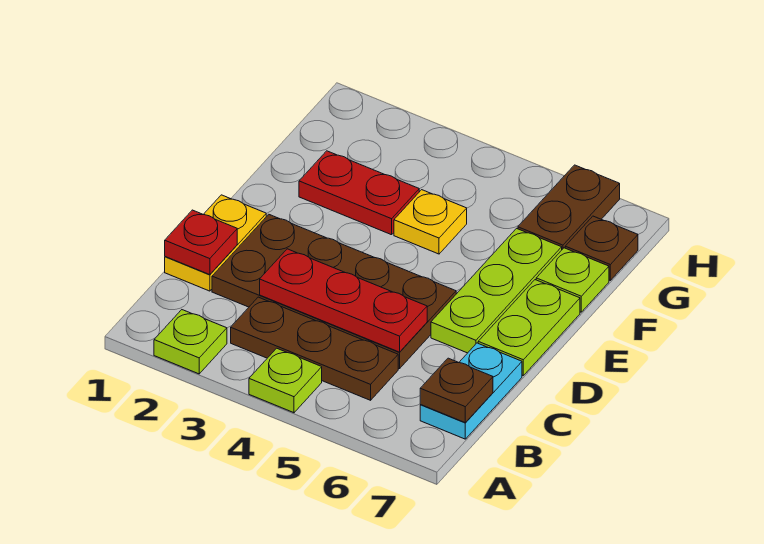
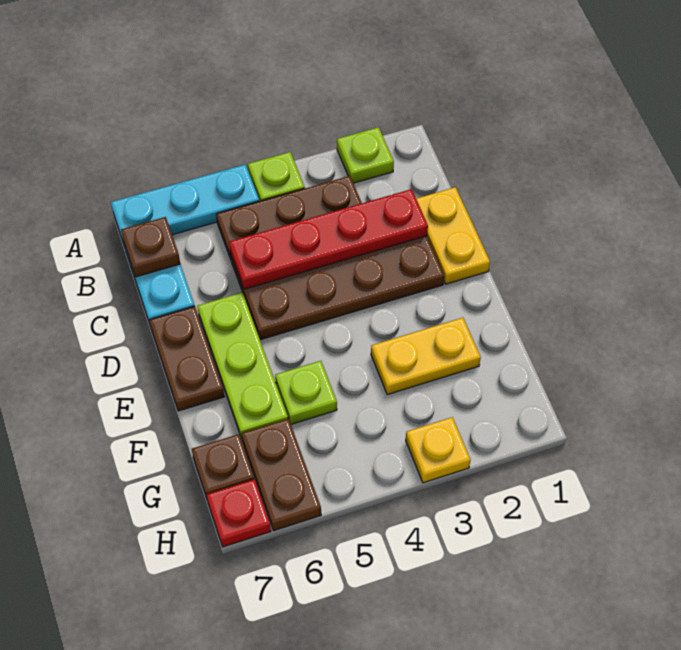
none -> cyan plate A5:A7 level 1
red plate C1 level 2 -> red plate H7 level 1
red plate C3:C5 level 2 -> red plate C2:C5 level 2
lime plate D7:E7 level 1 -> brown plate D7:E7 level 1
red plate F2:F3 level 1 -> yellow plate F2:F3 level 1
yellow plate F4 level 1 -> yellow plate H3 level 1
lime plate F7 level 1 -> lime plate F5 level 1

